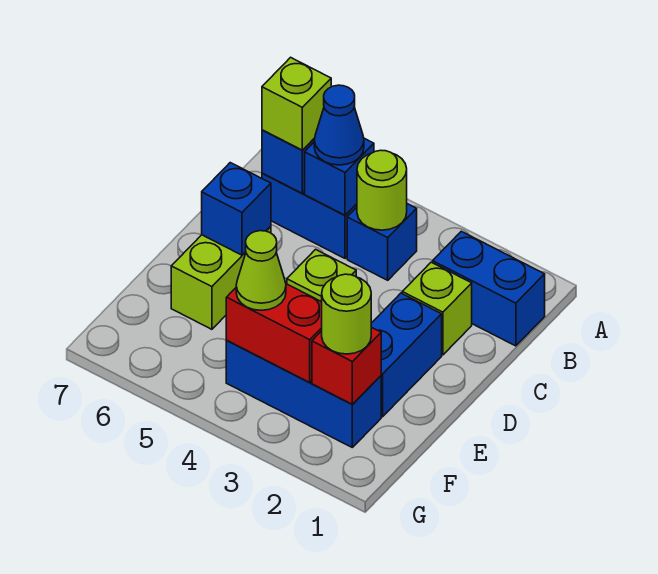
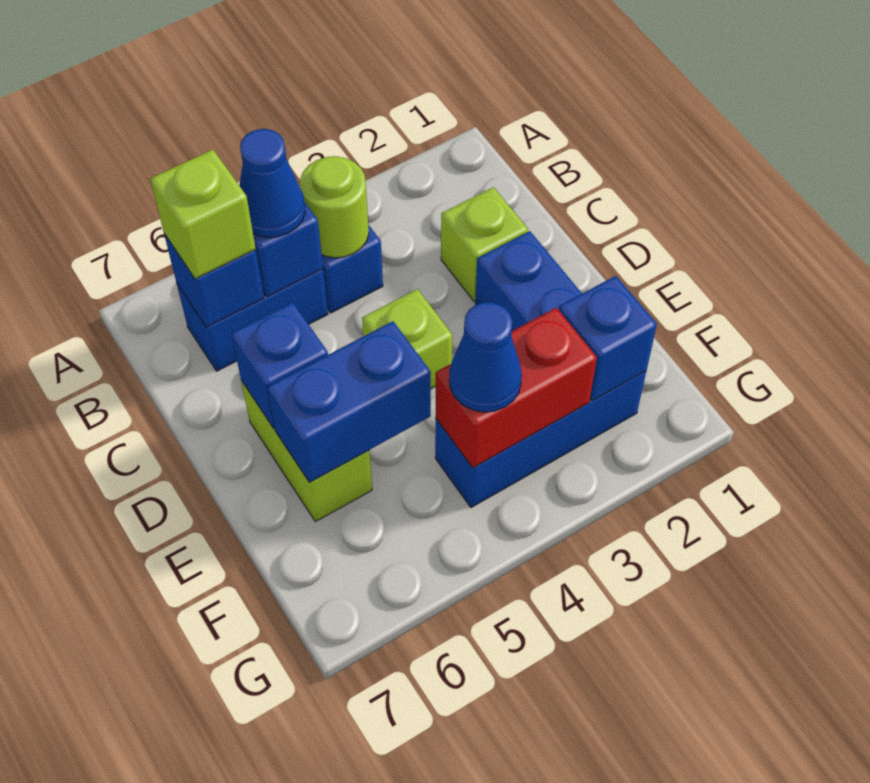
blue brick B1:B2 level 1 -> blue brick E5:E6 level 2
red brick F2 level 2 -> blue brick F2 level 2
lime round brick F2 level 3 -> none
lime cone F4 level 3 -> blue cone F4 level 3

